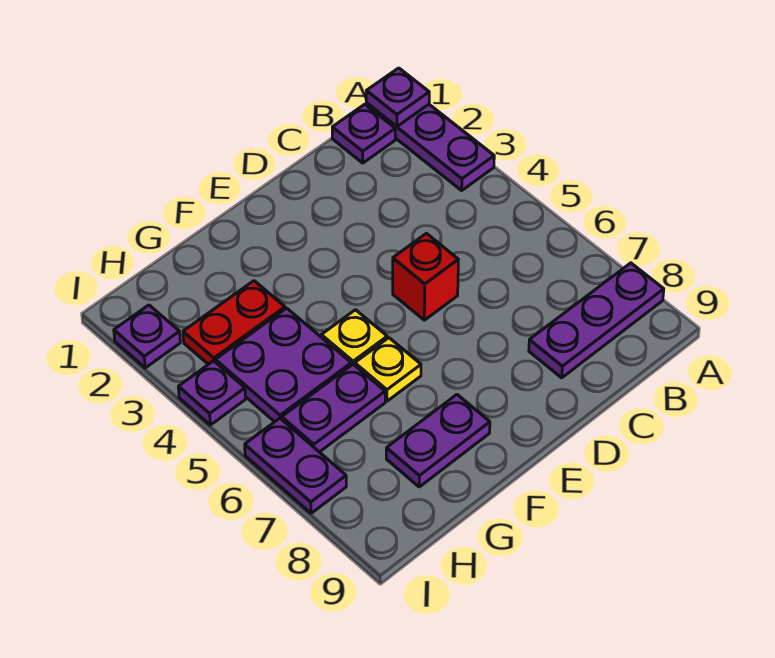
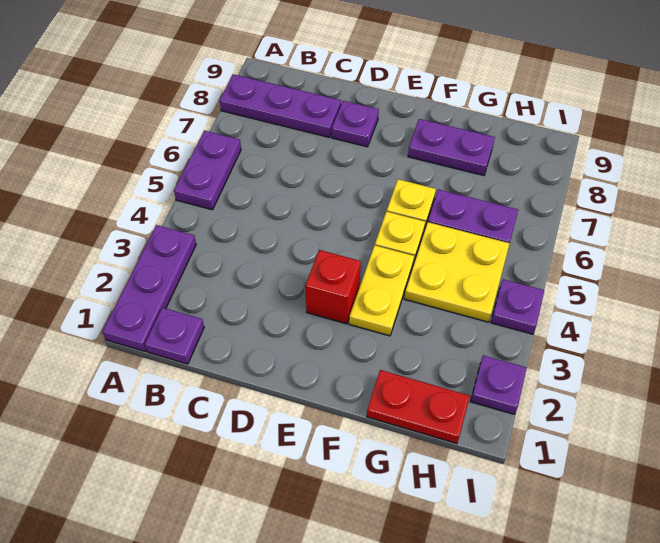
purple plate A1 level 2 -> purple plate D8 level 1
red brick D5 level 1 -> red brick E3 level 1
none -> yellow plate F3:F4 level 1
red plate G3:H3 level 1 -> red plate G1:H1 level 1
purple plate G4:H5 level 1 -> yellow plate G4:H5 level 1
purple plate I6:I7 level 1 -> purple plate A5:A6 level 1

